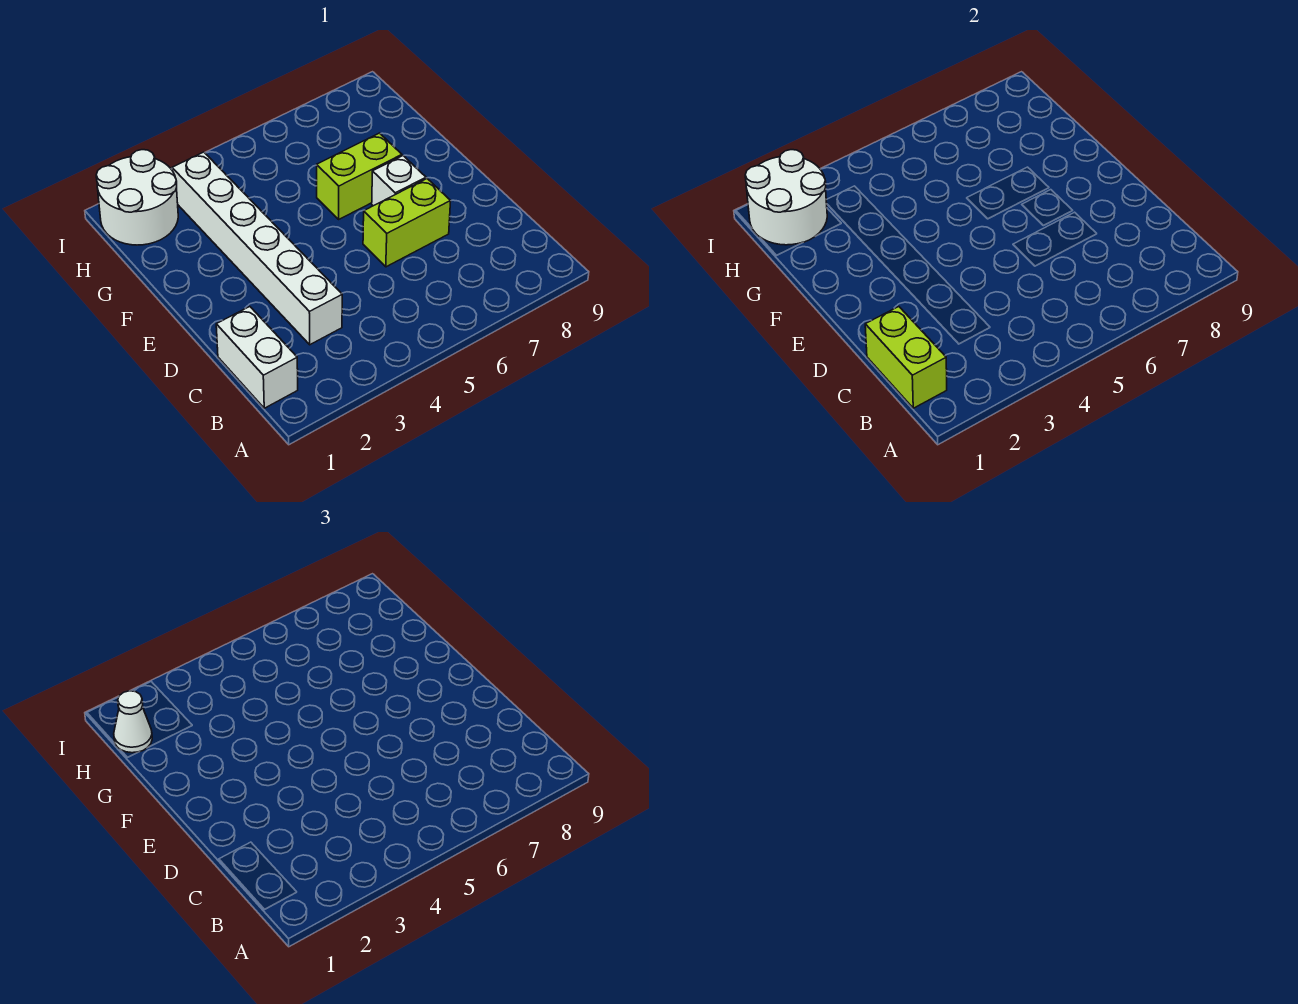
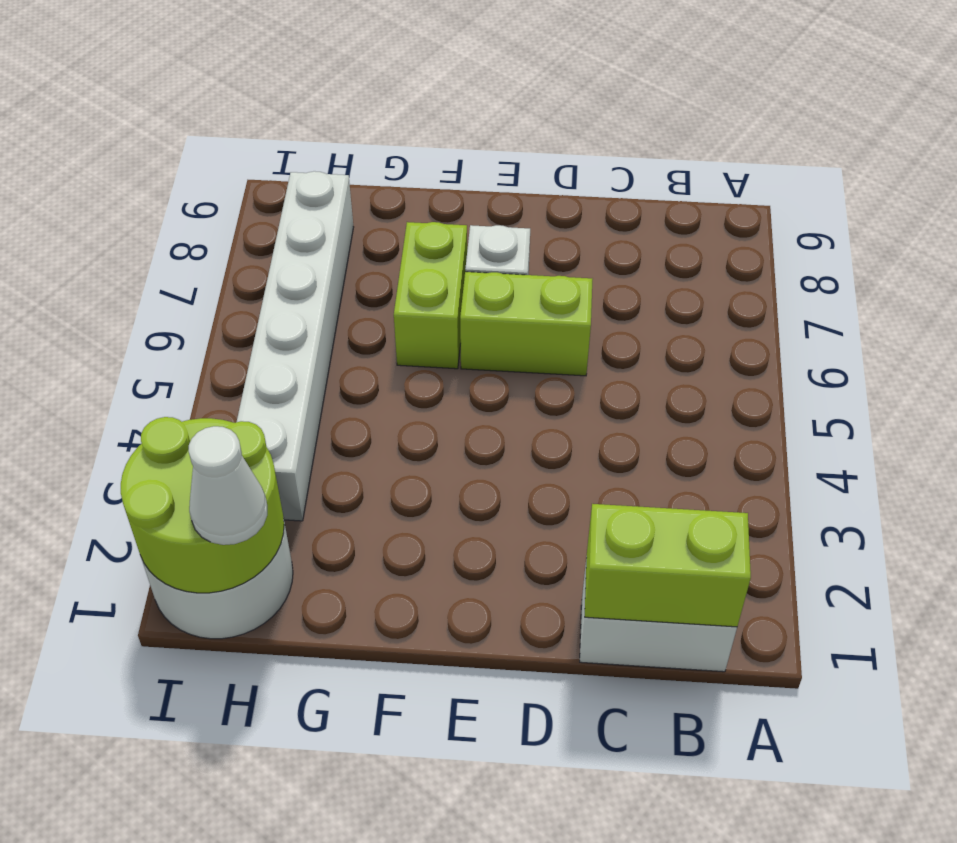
white brick C3:H3 level 1 -> white brick H3:H8 level 1
lime brick D6:D7 level 1 -> lime brick D6:E6 level 1
white round brick H1:I2 level 2 -> lime round brick H1:I2 level 2

